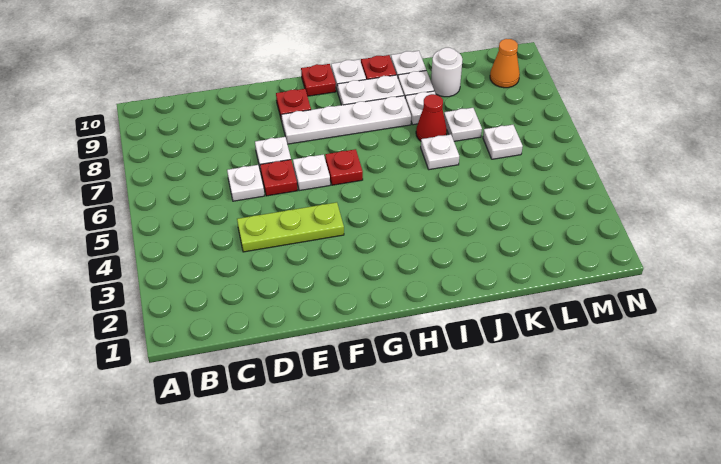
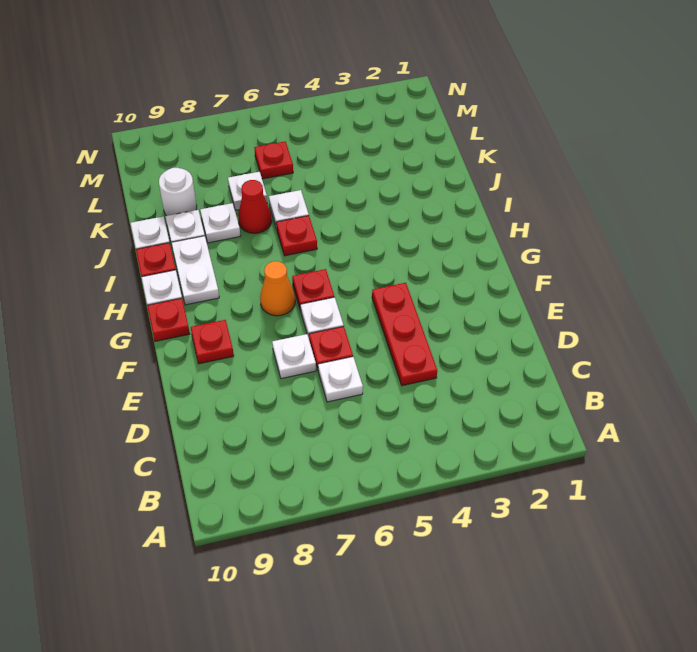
lime plate D4:F4 level 1 -> red plate D4:F4 level 1
white plate F8:I8 level 1 -> none
none -> red plate I6 level 1
white plate L6 level 1 -> red plate L6 level 1
orange cone M9 level 1 -> orange cone G7 level 1

